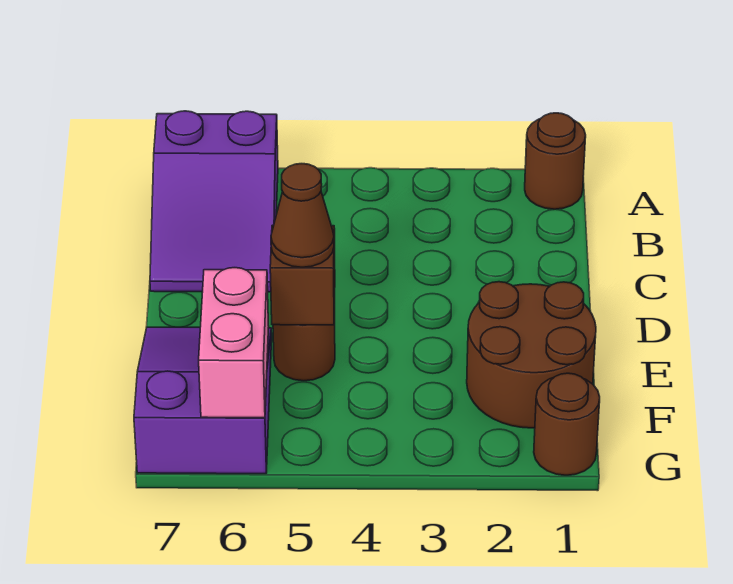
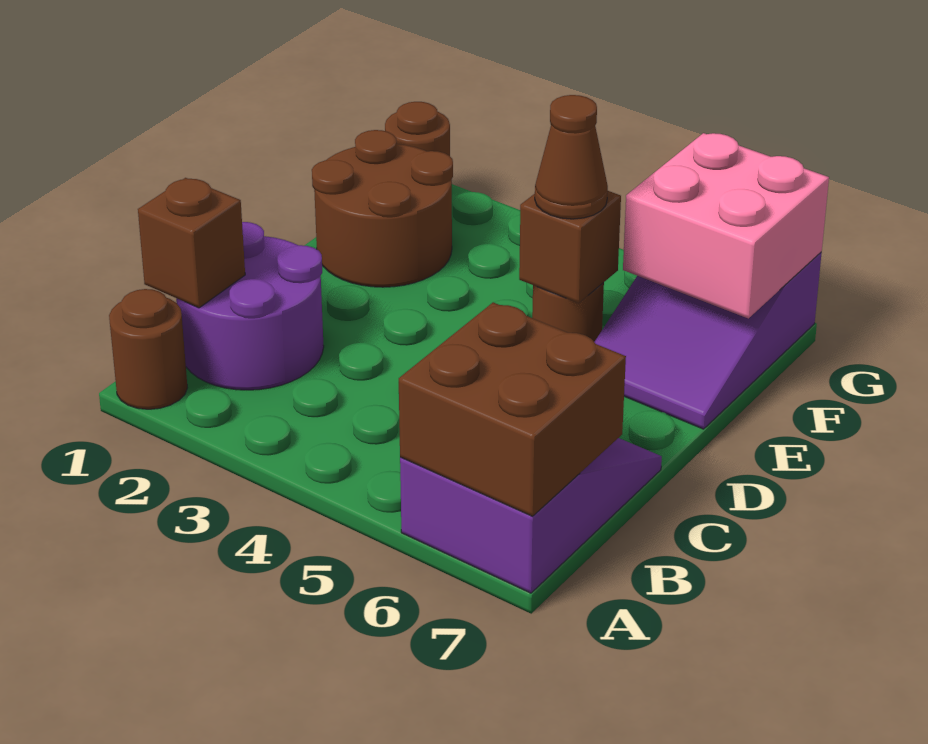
none -> brown brick A6:B7 level 2
none -> purple round brick B1:C2 level 1
none -> brown brick B1 level 2
pink brick F6:G6 level 2 -> pink brick F6:G7 level 2

